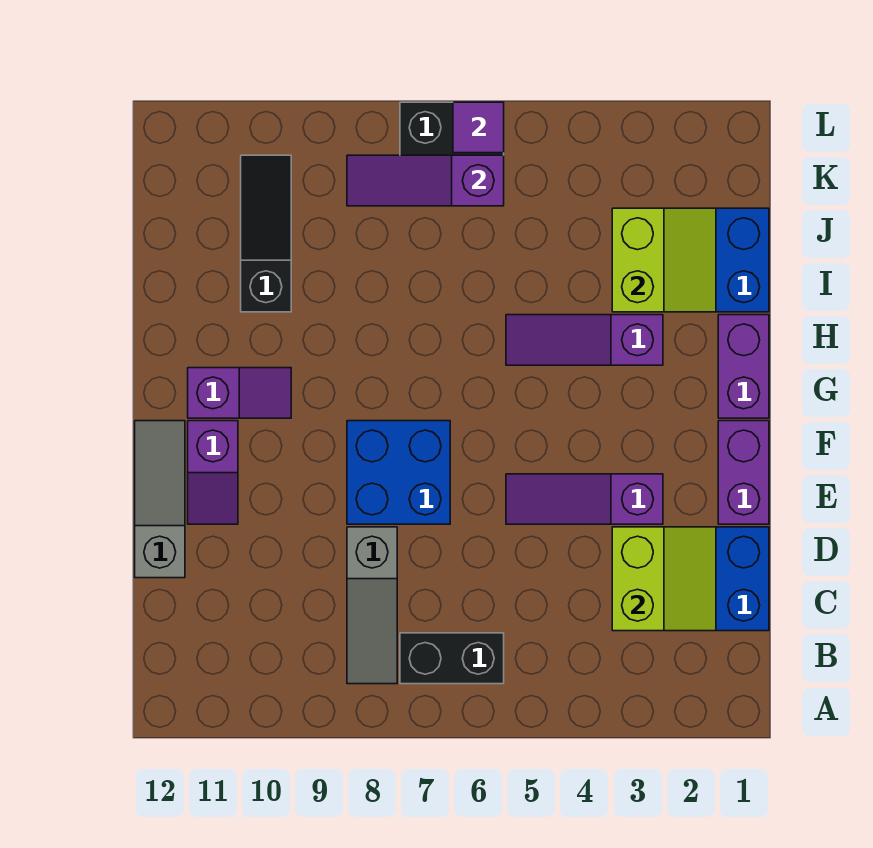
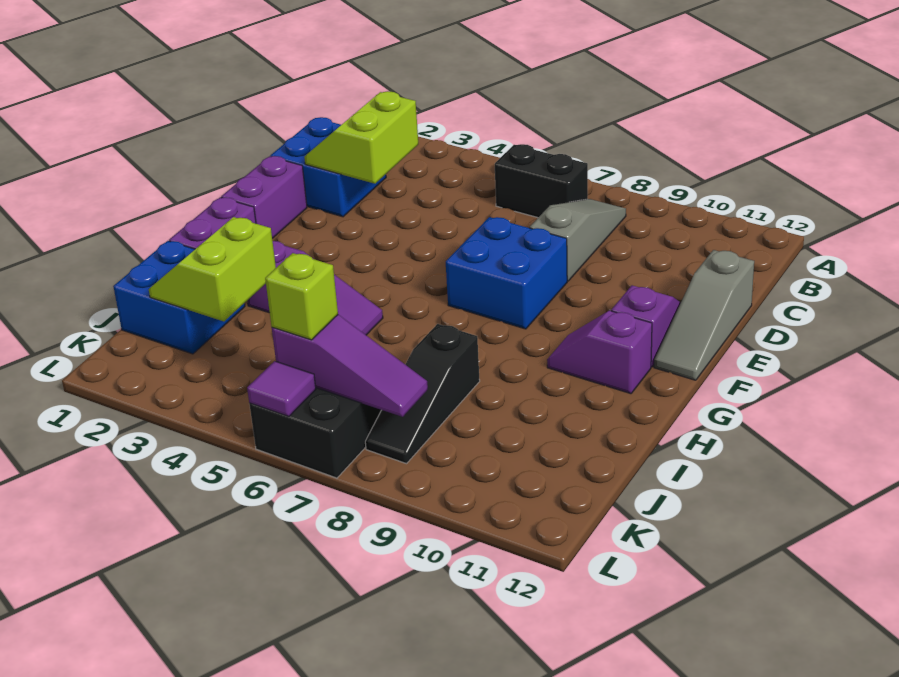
purple slope E3:E5 level 1 top 3 -> none
black slope I10:K10 level 1 top I -> black slope I8:K8 level 1 top I
none -> lime brick K6 level 3

